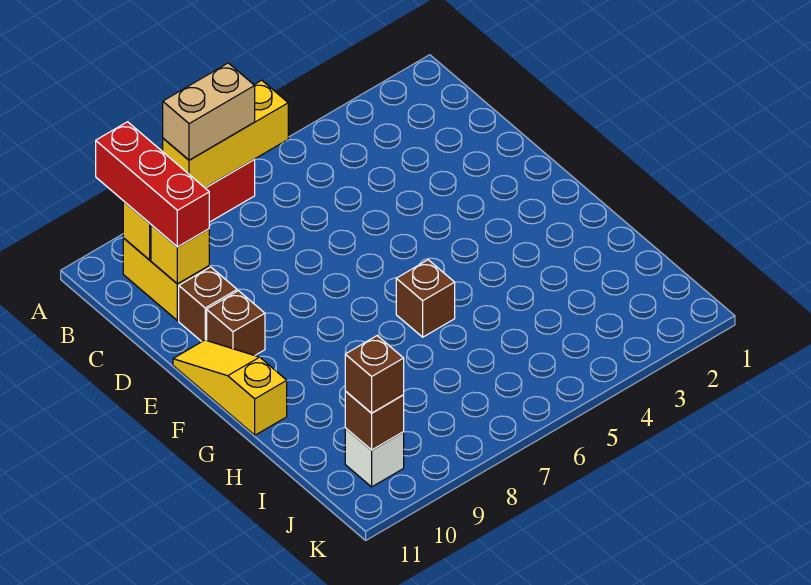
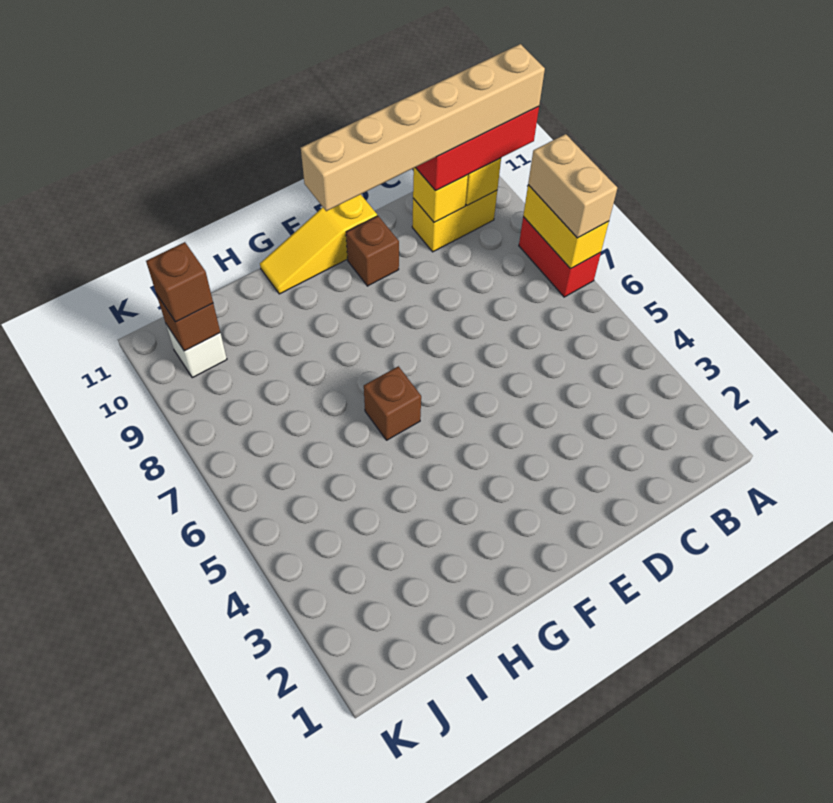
yellow brick A6:A8 level 2 -> yellow brick A7:A8 level 2
none -> tan brick A10:F10 level 4
brown brick D10 level 1 -> none
yellow slope E11:G11 level 1 top G -> yellow slope E11:G11 level 1 top E

